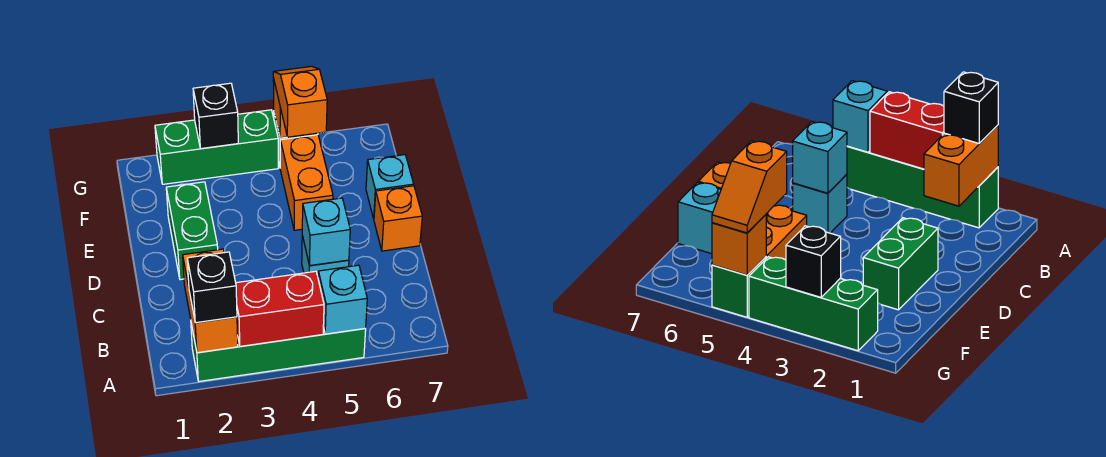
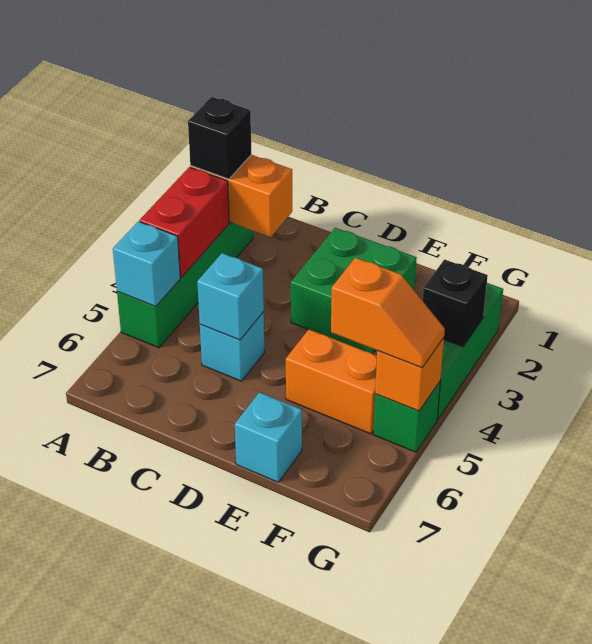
green brick D2:E2 level 1 -> green brick D2:E3 level 1
orange brick D7 level 1 -> none

